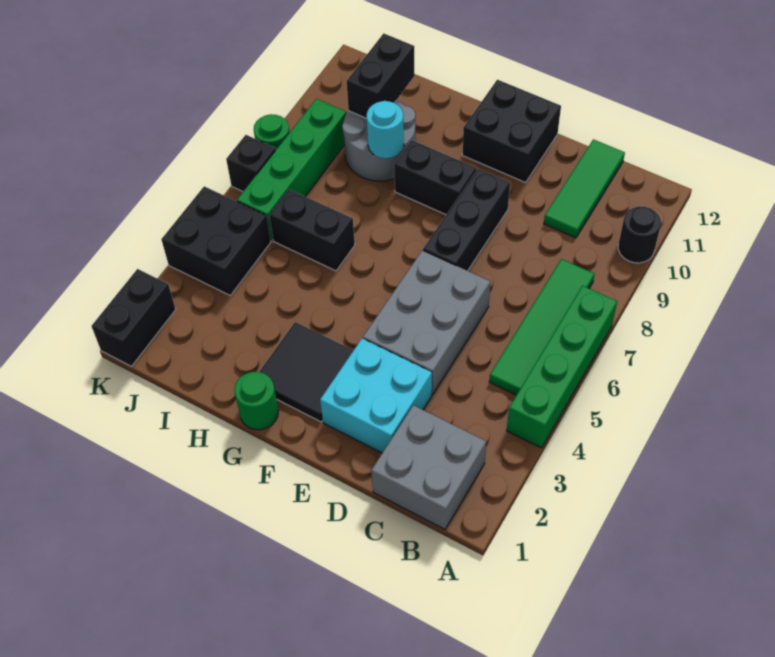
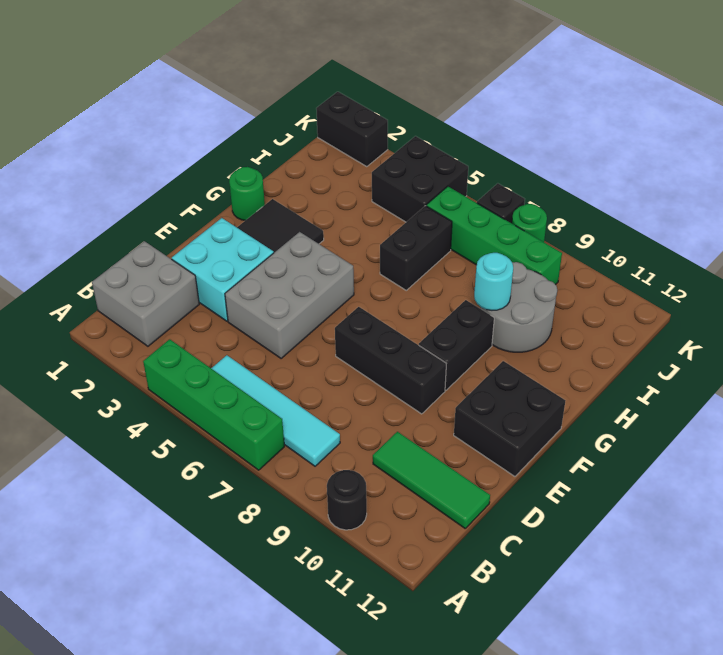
green tile B5:B8 level 1 -> cyan tile B5:B8 level 1
grey brick D4:E6 level 1 -> grey brick D4:F5 level 1
black brick I10:I11 level 2 -> none

